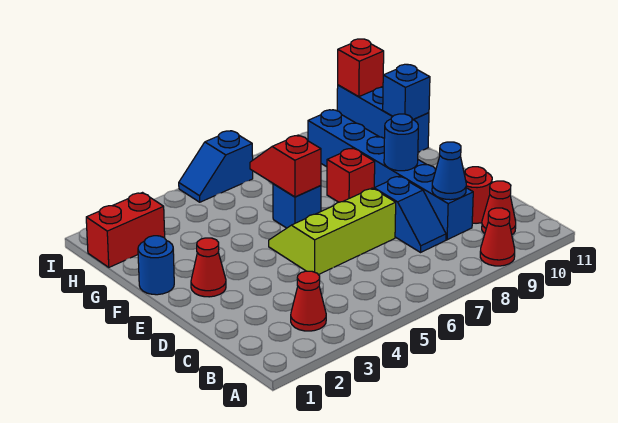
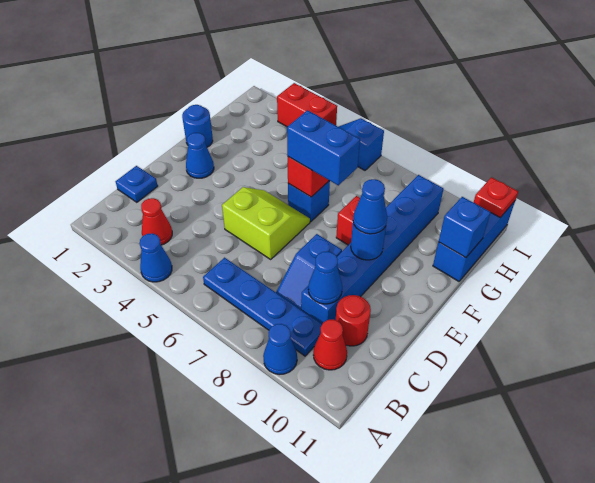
none -> blue cone A4 level 1
red cone A9 level 1 -> blue cone A9 level 1
none -> blue plate B6:B9 level 1
none -> blue plate C1 level 1
lime slope D5:E7 level 1 top D -> lime slope D5:E6 level 1 top D
red cone E2 level 1 -> blue cone E2 level 1
none -> blue cone E9 level 3
none -> blue brick F6:F7 level 3
red brick H1:H2 level 1 -> red brick I3:I4 level 1
red brick I11 level 2 -> red plate I11 level 2

